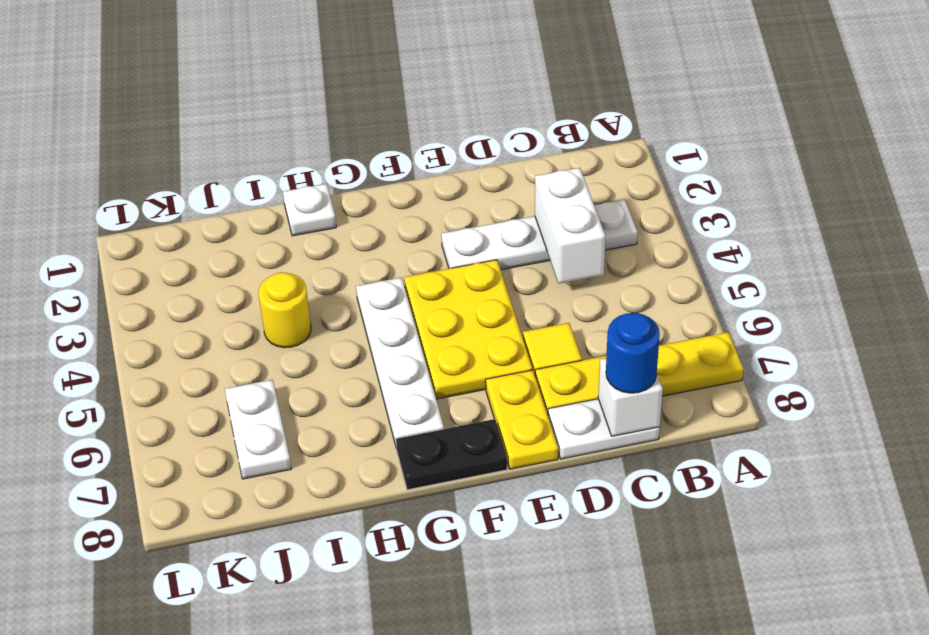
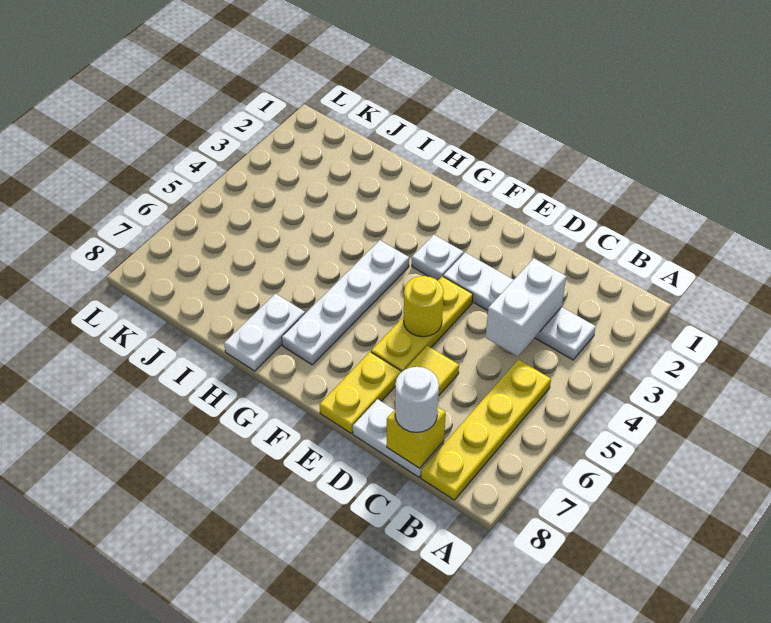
yellow plate A7:D7 level 1 -> yellow plate B5:B8 level 1
white brick C8 level 2 -> yellow brick C8 level 2
blue round brick C8 level 3 -> white round brick C8 level 3
yellow plate E4:F6 level 1 -> yellow plate E4:E6 level 1
black plate F8:G8 level 1 -> none
white plate H1 level 1 -> white plate F3 level 1
yellow round brick I4 level 1 -> yellow round brick E5 level 2
white plate J6:J7 level 1 -> white plate H7:H8 level 1

